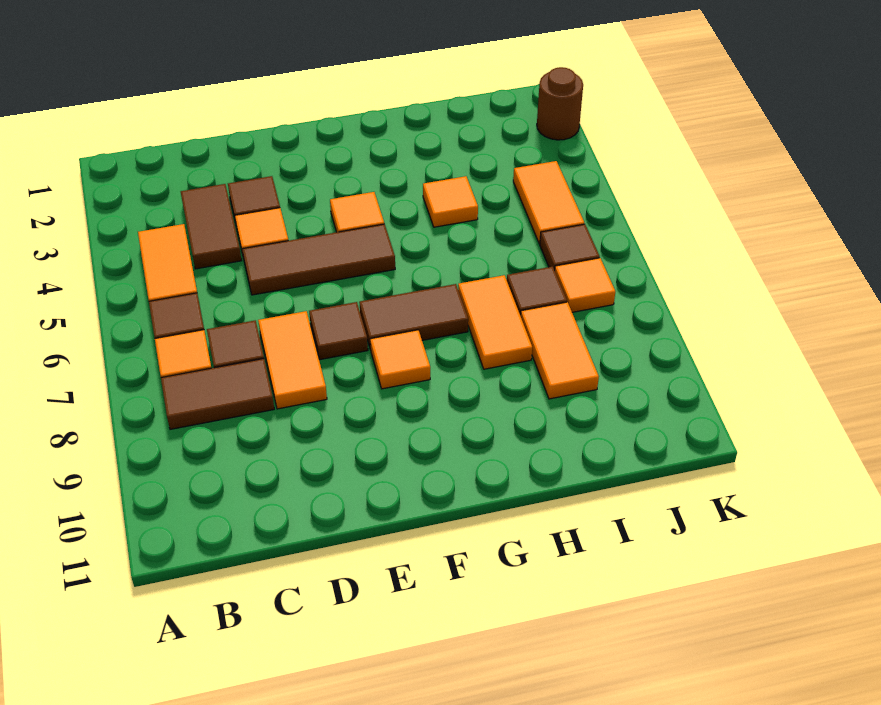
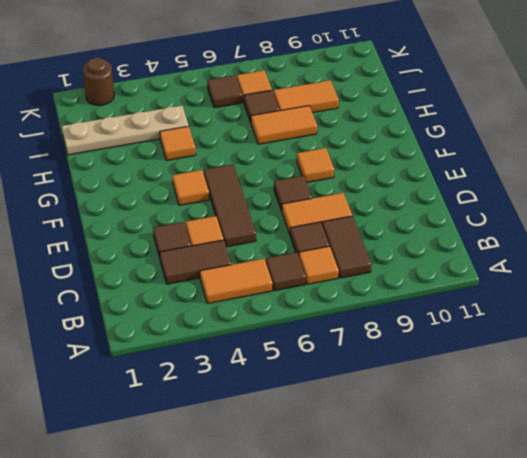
brown tile F7:G7 level 1 -> none
none -> tan plate I1:I4 level 1
orange tile J4:J5 level 1 -> none

